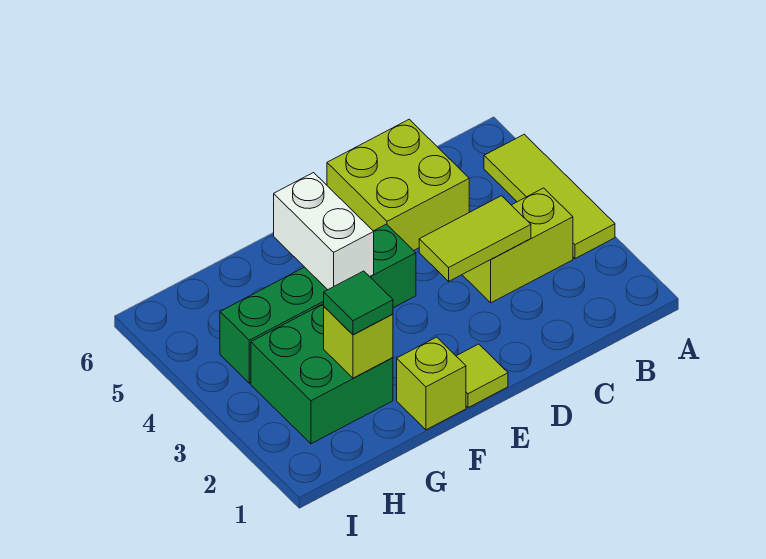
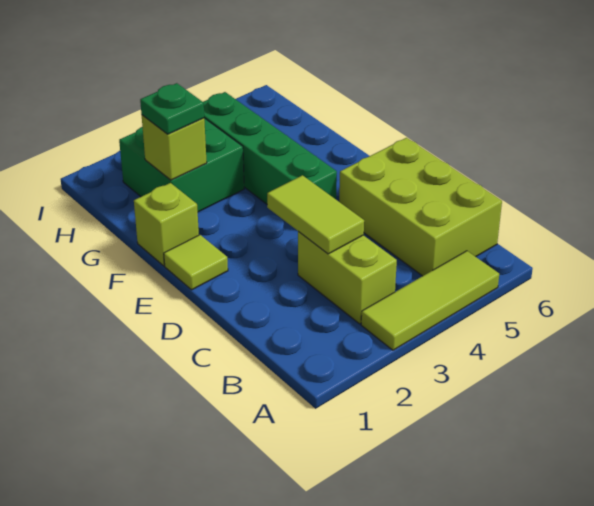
lime brick C5:D6 level 1 -> lime brick B5:D6 level 1
white brick F4:F5 level 2 -> none
green tile G2 level 3 -> green plate G2 level 3

